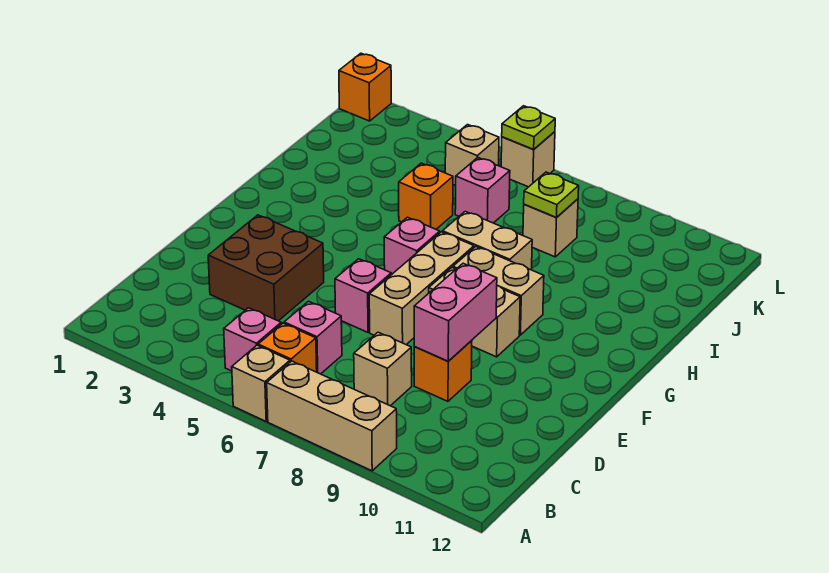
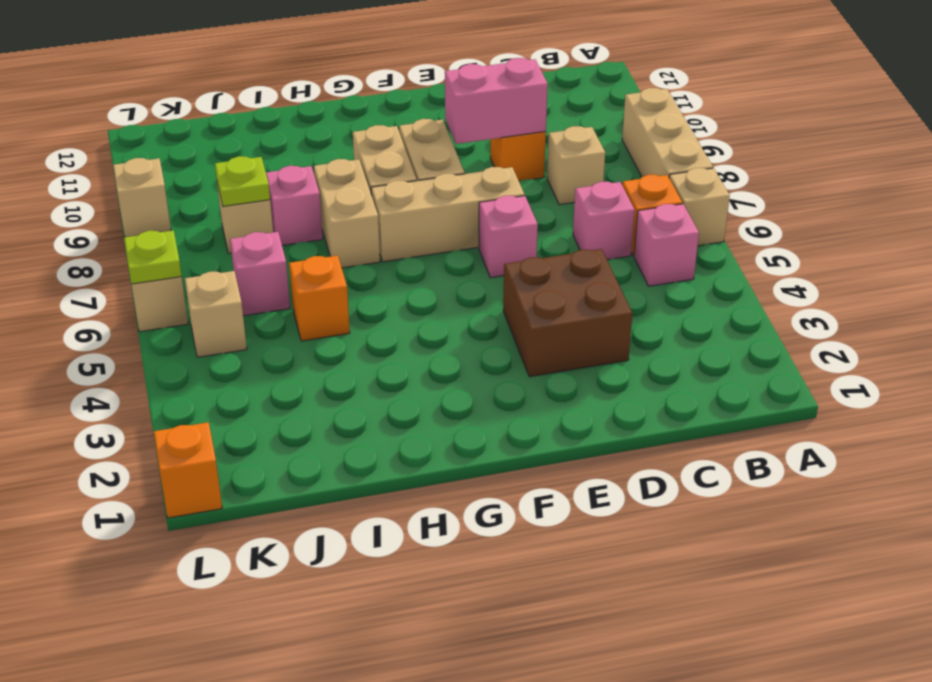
pink brick G6 level 1 -> pink brick I8 level 1
none -> tan brick L9 level 1

